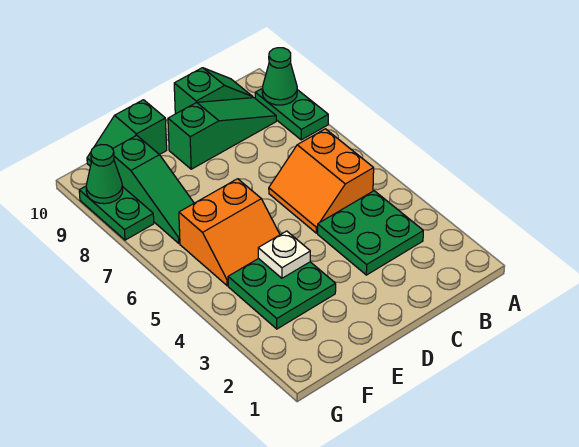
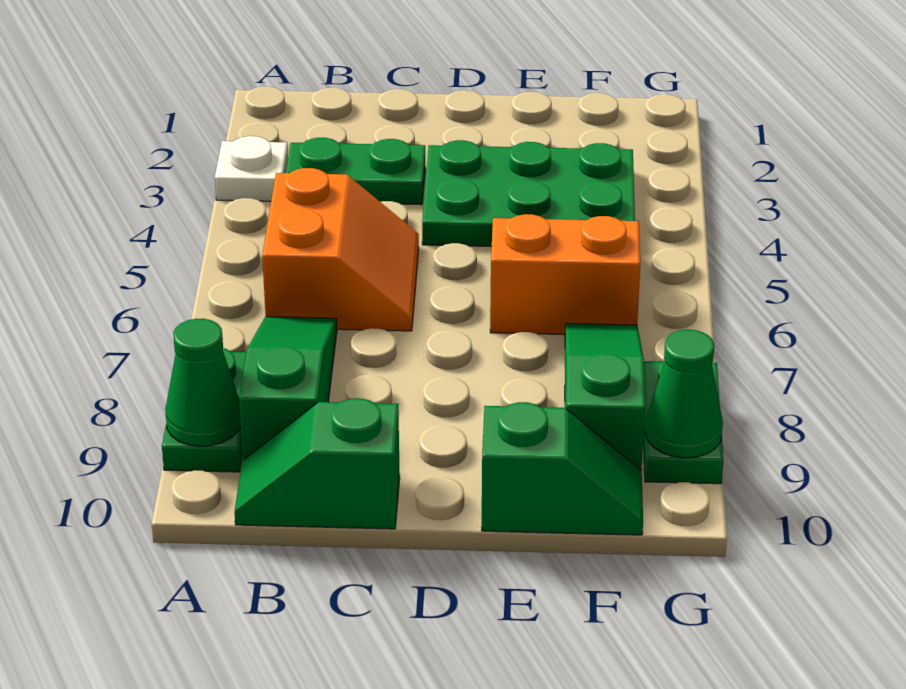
green plate B3:C4 level 1 -> green plate B3:C3 level 1
green slope B9:D9 level 1 top D -> green slope B7:B9 level 1 top 9
green plate E3:F4 level 1 -> green plate D3:F4 level 1
white plate E4 level 2 -> white plate A3 level 1

